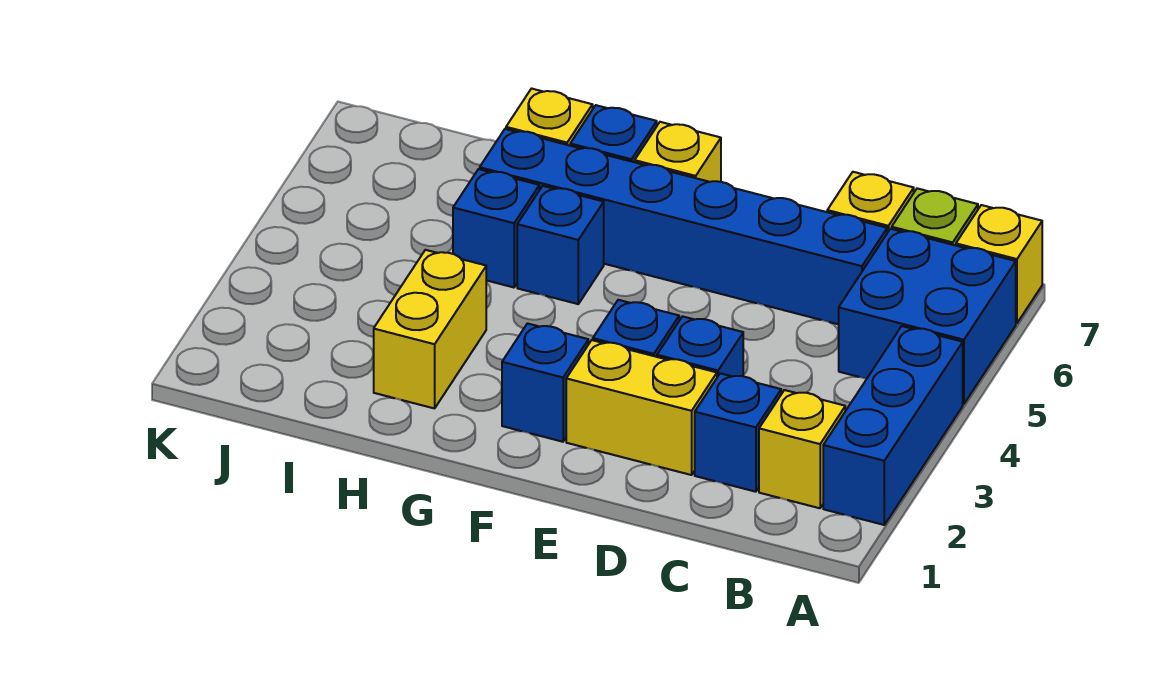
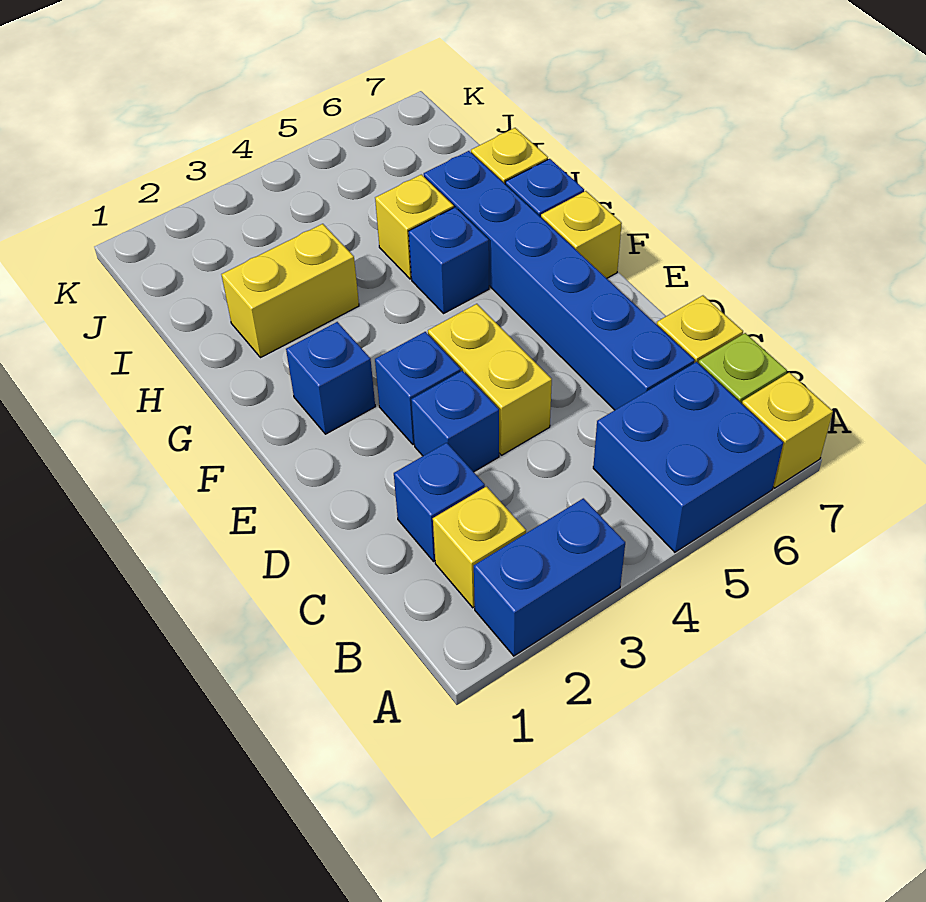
blue brick A2:A4 level 1 -> blue brick A2:A3 level 1
yellow brick D2:E2 level 1 -> yellow brick D4:E4 level 1
blue brick H5 level 1 -> yellow brick H5 level 1

